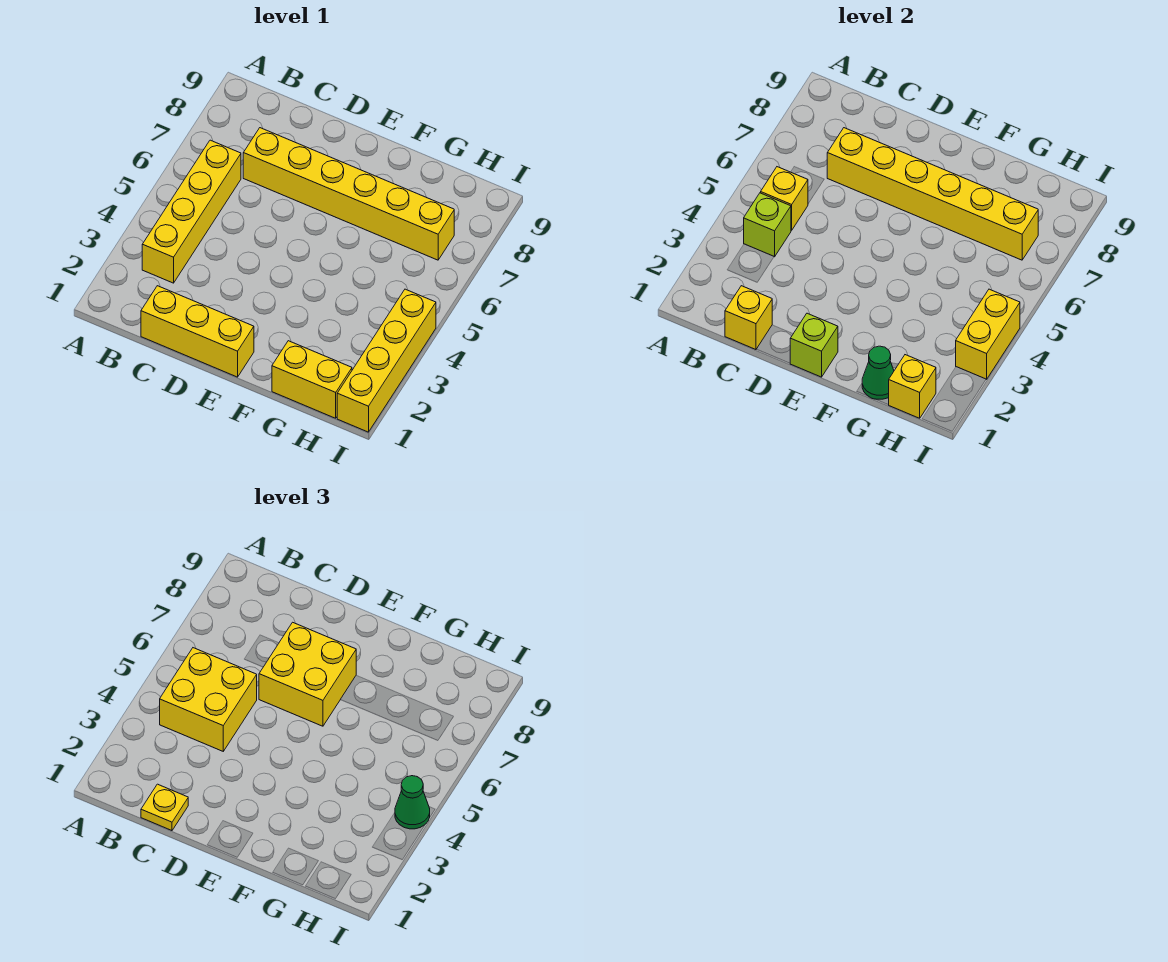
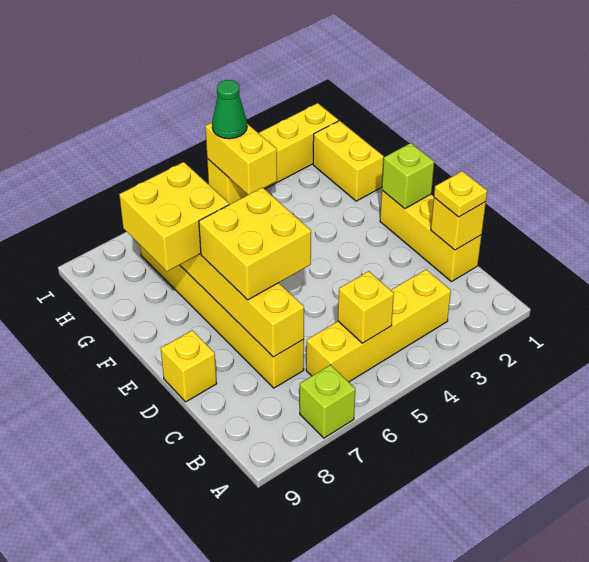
lime brick B4 level 2 -> lime brick A7 level 1
yellow brick B4:C5 level 3 -> yellow brick F7:G8 level 3
green cone G1 level 2 -> none
yellow brick H1 level 2 -> yellow brick D9 level 1
yellow brick I3:I4 level 2 -> yellow brick H4:I4 level 2

